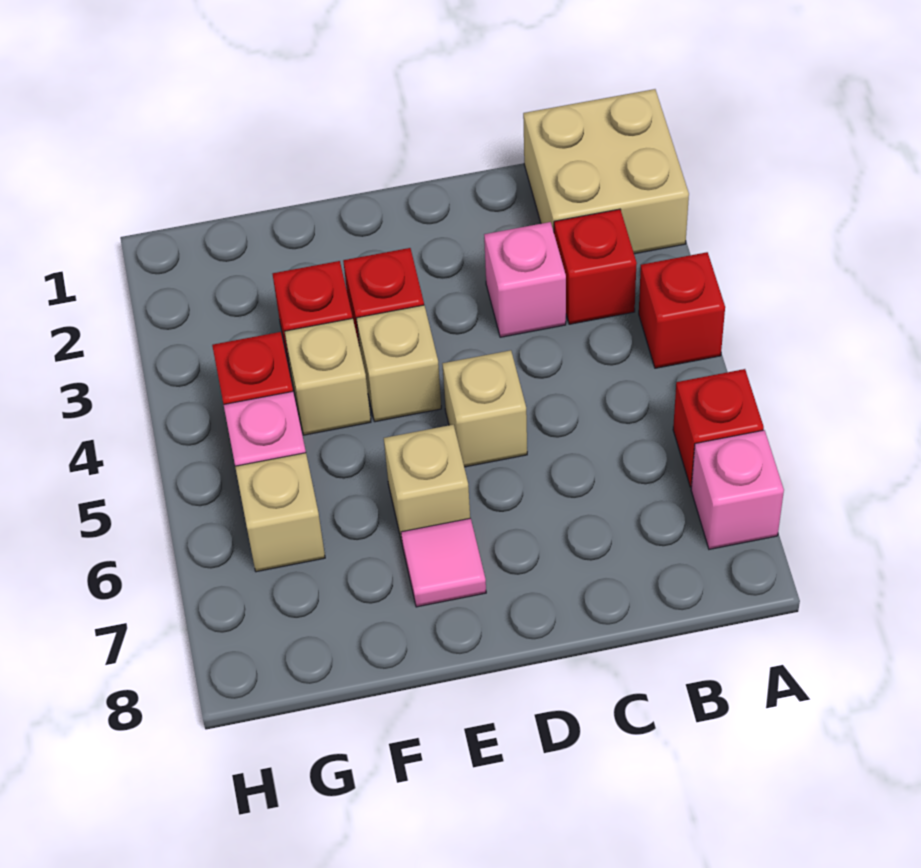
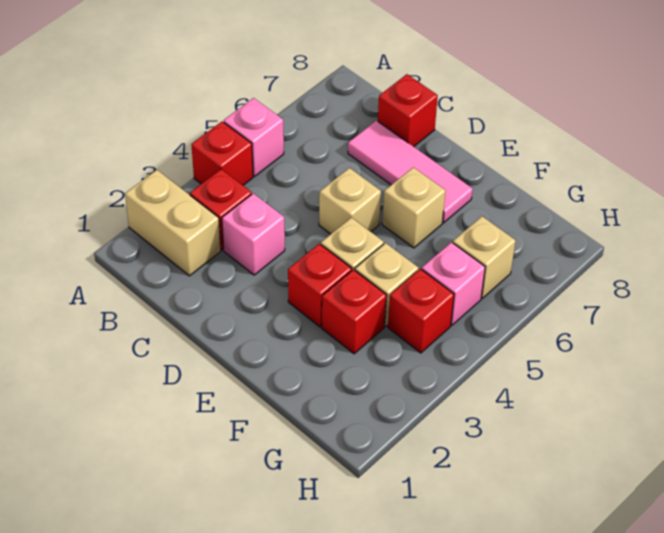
tan brick A1:B2 level 1 -> tan brick A2:B2 level 1
red brick A6 level 1 -> red brick C8 level 1
pink brick A7 level 1 -> pink brick A5 level 1
pink tile E7 level 1 -> pink tile C7:E7 level 1

